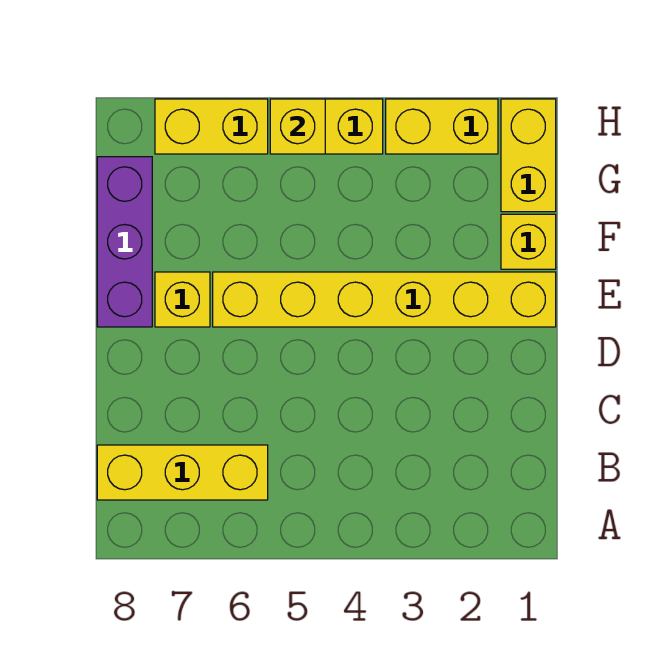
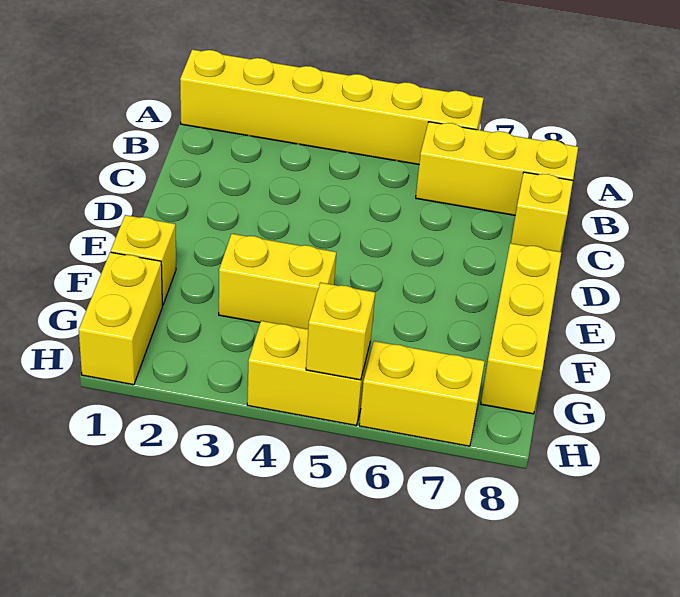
yellow brick E1:E6 level 1 -> yellow brick A1:A6 level 1
yellow brick E7 level 1 -> yellow brick C8 level 1
purple brick E8:G8 level 1 -> yellow brick E8:G8 level 1
yellow brick H2:H3 level 1 -> yellow brick F3:F4 level 1

